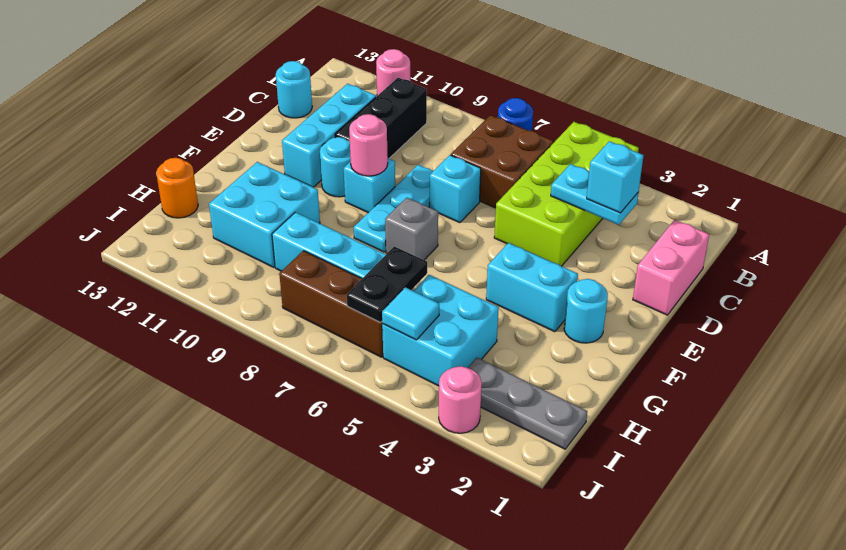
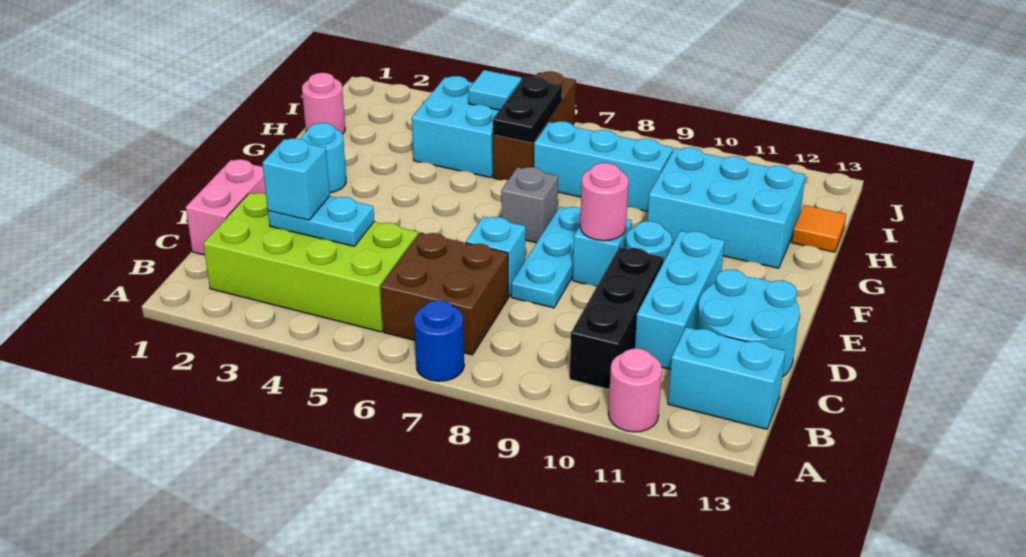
lime brick A4:D5 level 1 -> lime brick B2:C5 level 1
cyan round brick C13 level 1 -> cyan round brick C12:D13 level 1
cyan brick F3:F4 level 1 -> cyan brick B12:B13 level 1
cyan brick G10:H11 level 1 -> cyan brick G10:H12 level 1
orange round brick H13 level 1 -> orange tile H13 level 1
grey plate I1:I3 level 1 -> none
brown brick I6:I8 level 1 -> brown brick H6:J6 level 1
pink round brick J3 level 1 -> pink round brick H1 level 1

